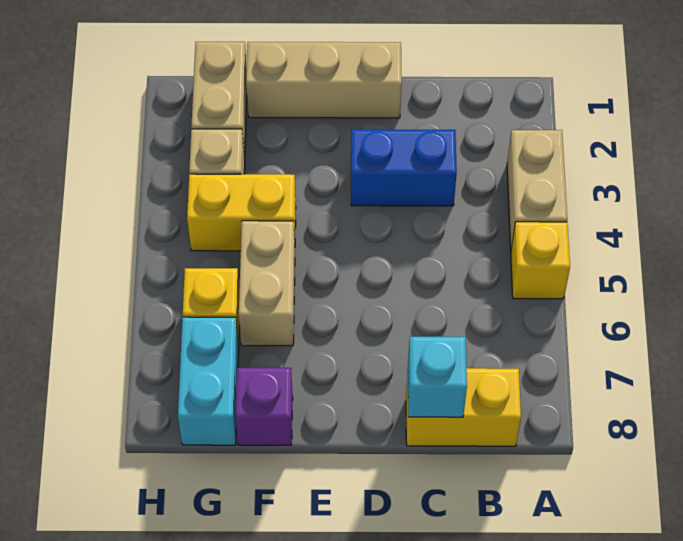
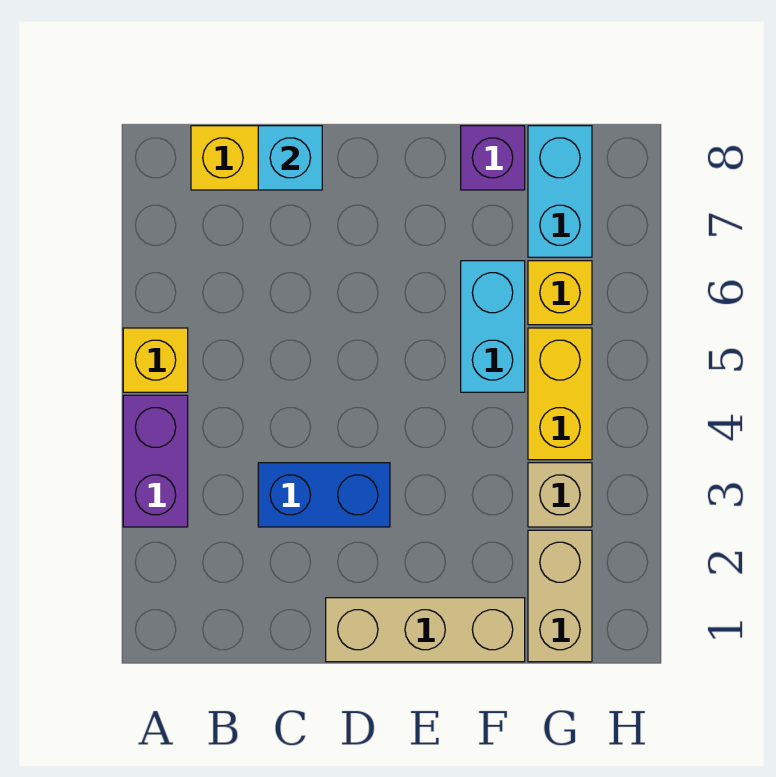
tan brick A3:A4 level 1 -> purple brick A3:A4 level 1
yellow brick F4:G4 level 1 -> yellow brick G4:G5 level 1
tan brick F5:F6 level 1 -> cyan brick F5:F6 level 1

